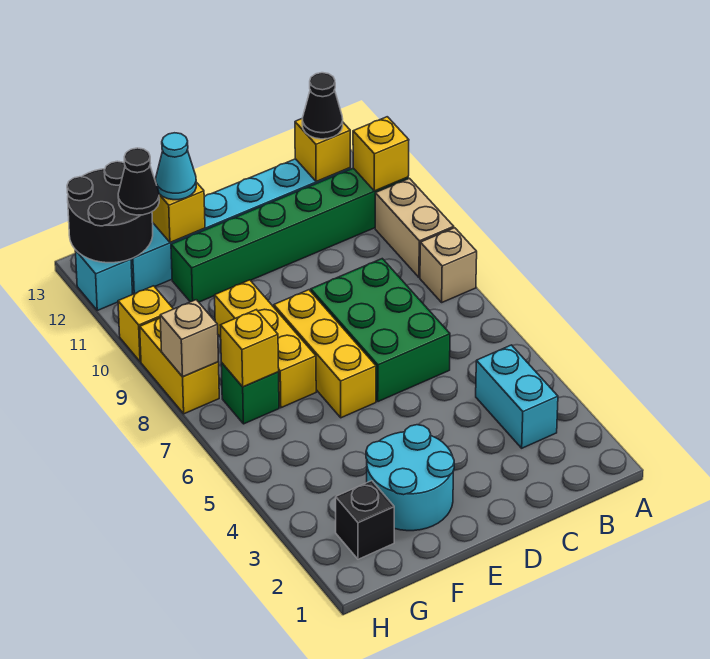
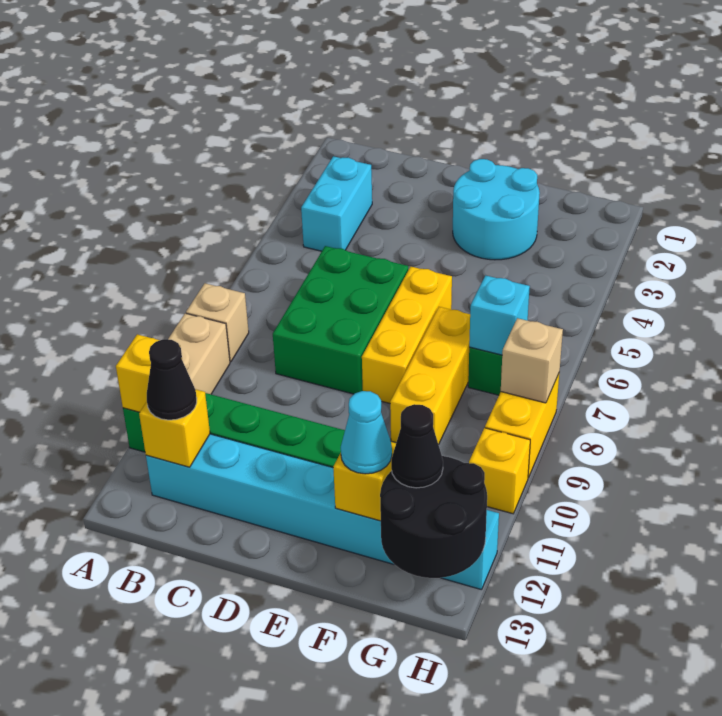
black brick G2 level 1 -> none
yellow brick G7 level 2 -> cyan brick G7 level 2

